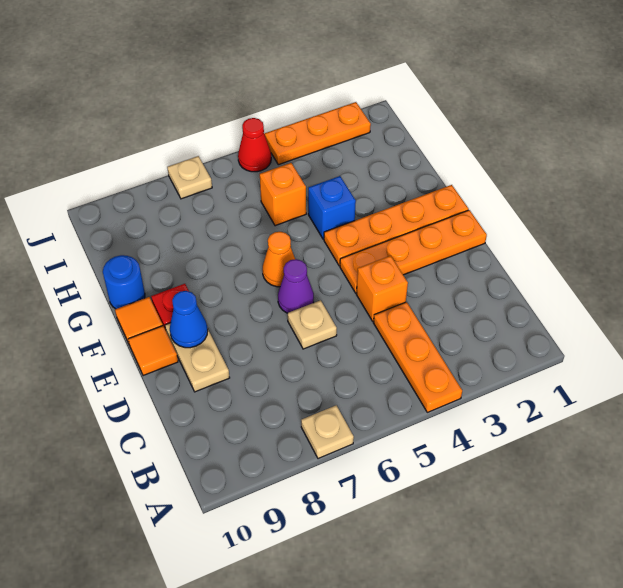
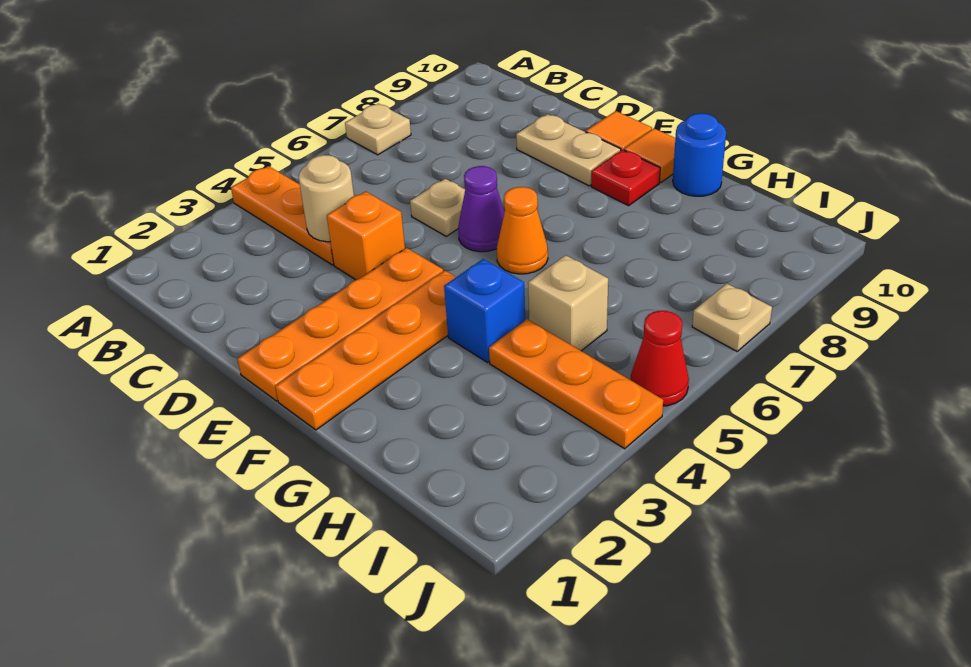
none -> tan round brick C4 level 2
blue cone E9 level 2 -> none
orange brick H5 level 1 -> tan brick H5 level 1
orange plate J2:J4 level 1 -> orange plate H4:J4 level 1

